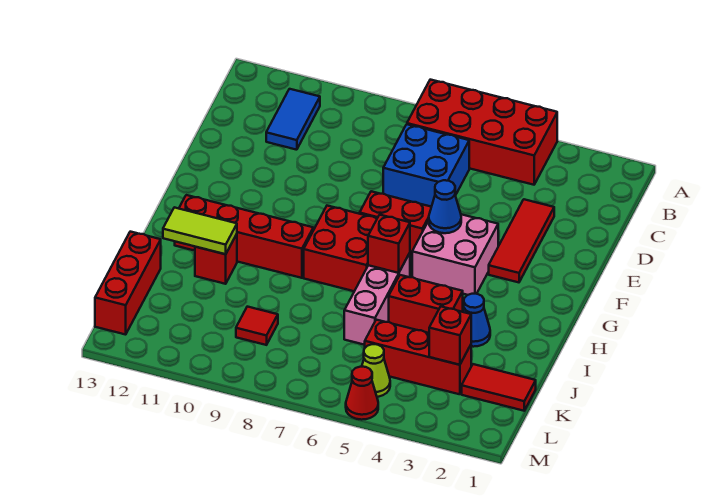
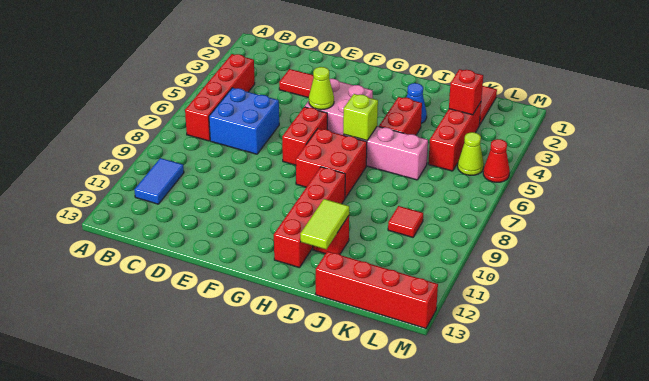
red brick A4:B7 level 1 -> red brick B4:B7 level 1
blue tile B11:C11 level 1 -> blue tile B10:B11 level 1
blue cone F5 level 2 -> lime cone F5 level 2
red brick H6 level 2 -> lime brick H6 level 2
red brick J13:L13 level 1 -> red brick J13:M13 level 1

